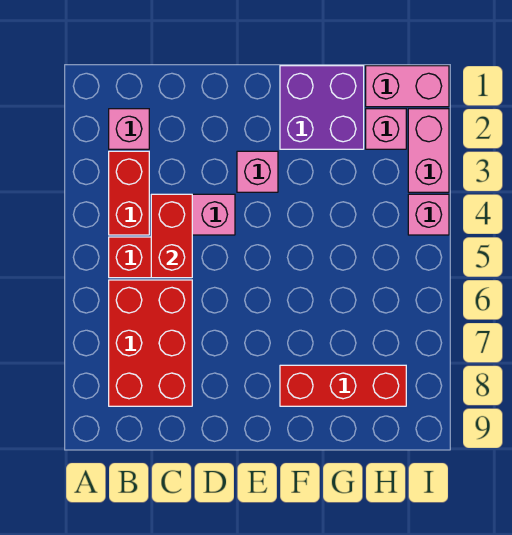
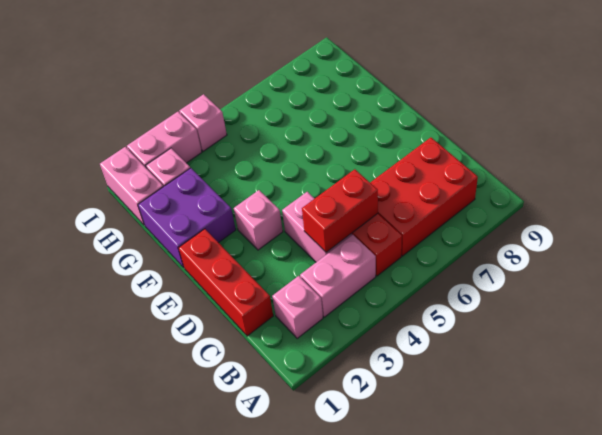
red brick B3:B4 level 1 -> pink brick B3:B4 level 1
red brick F8:H8 level 1 -> red brick C1:E1 level 1

